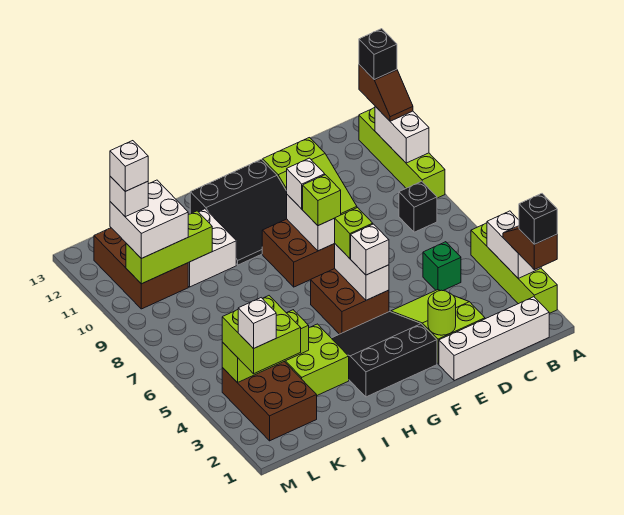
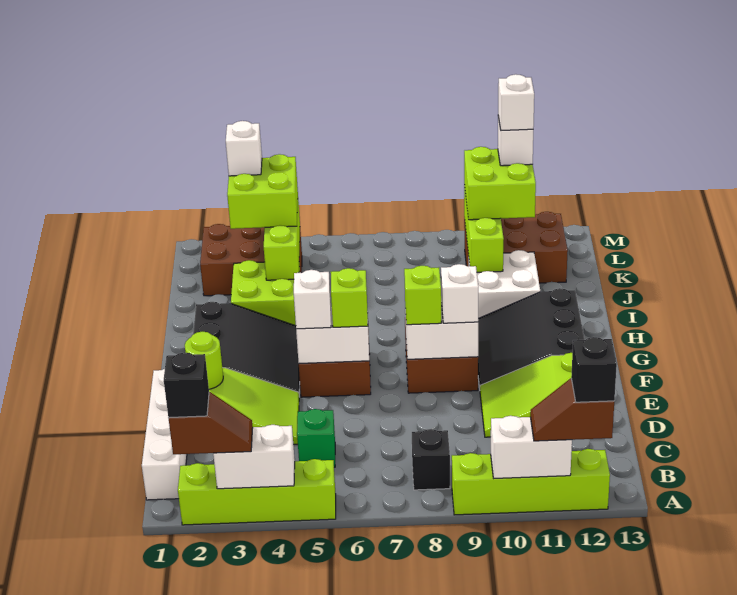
white brick K10:L11 level 3 -> lime brick K10:L11 level 3

